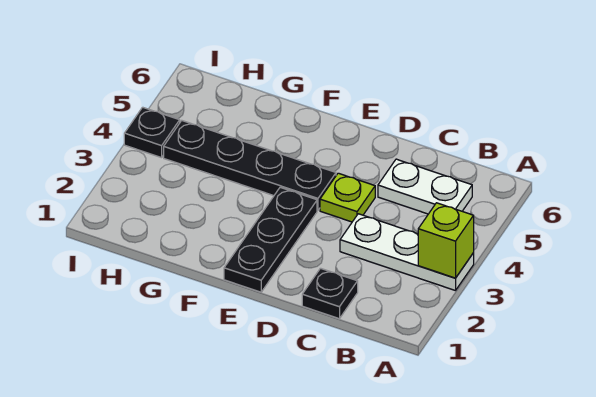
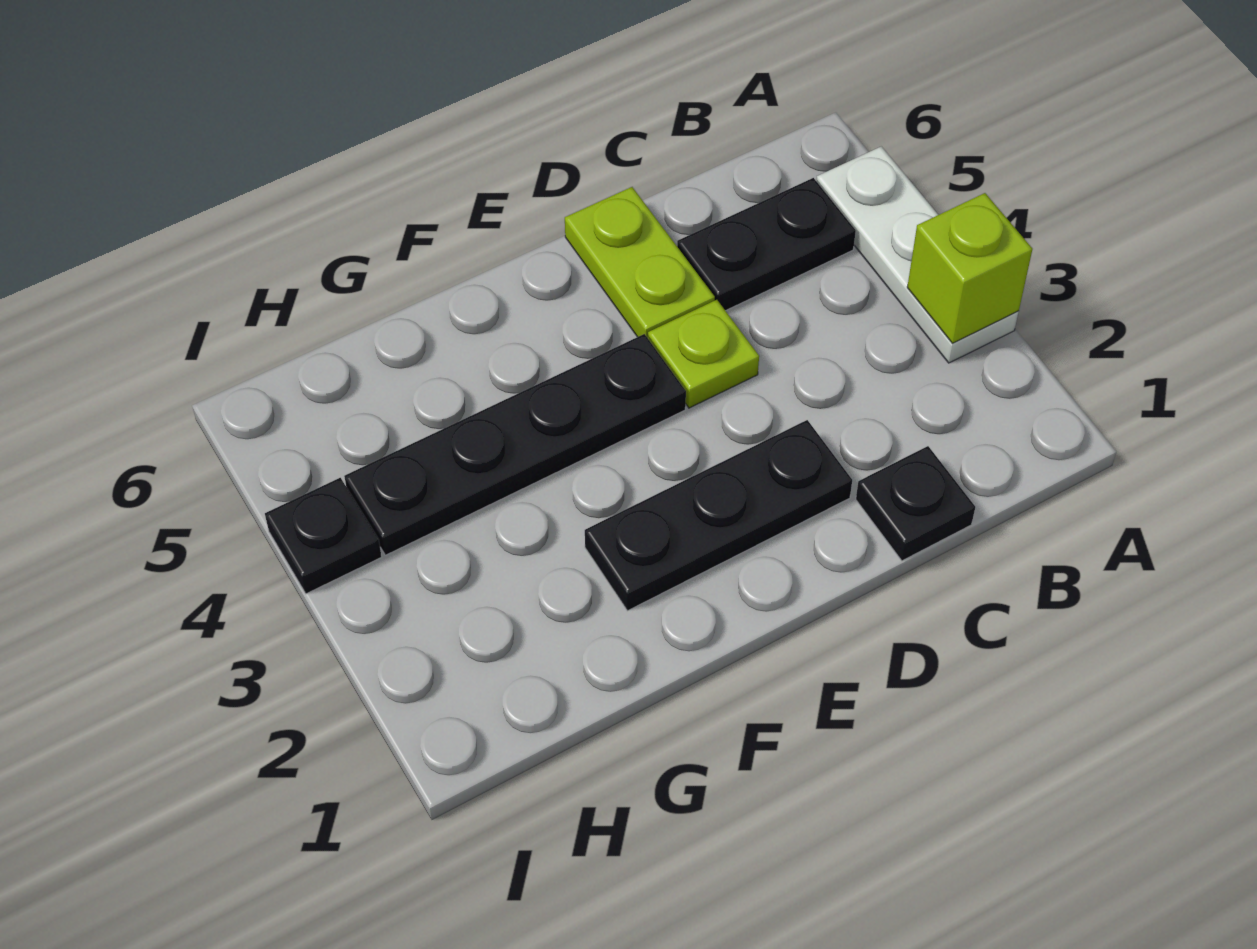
white plate A3:C3 level 1 -> white plate A3:A5 level 1
white plate B5:C5 level 1 -> black plate B5:C5 level 1
none -> lime plate D5:D6 level 1
black plate E1:E3 level 1 -> black plate D2:F2 level 1

